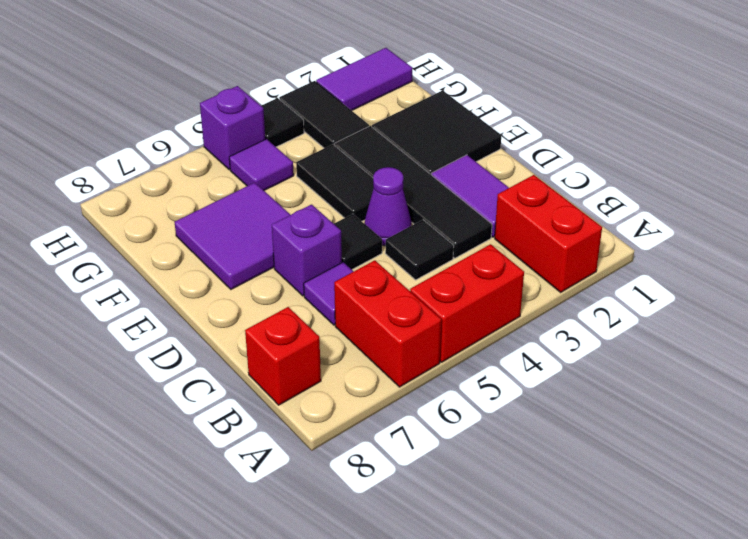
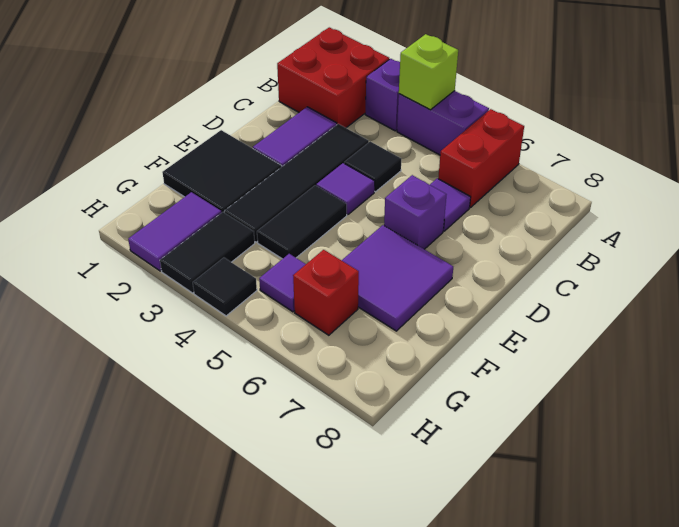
red brick A2:B2 level 1 -> red brick A1:B2 level 1
red brick A4:A5 level 1 -> purple brick A4:A5 level 1
none -> lime brick A4 level 2
red brick B8 level 1 -> red brick G6 level 1
purple cone D4 level 1 -> purple tile D4 level 1
black tile D5 level 1 -> none
purple tile H1:H2 level 1 -> purple tile G2:H2 level 1
purple brick H5 level 1 -> purple brick A3 level 1

